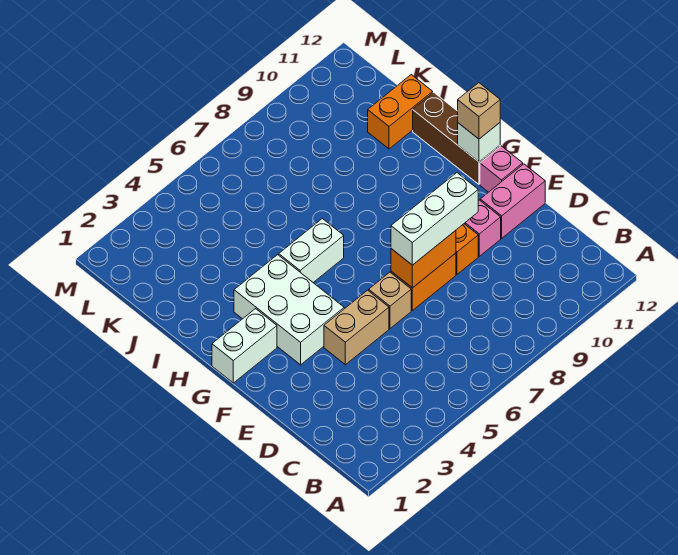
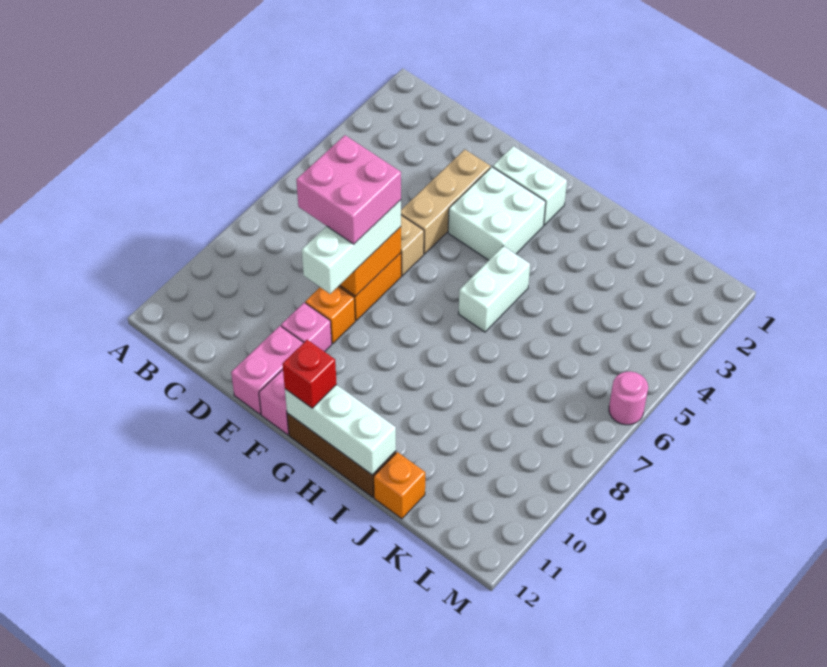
none -> pink brick D7:E8 level 4
tan brick E4:E5 level 1 -> tan brick E3:E5 level 1
white brick F3:H4 level 1 -> white brick F3:G4 level 1
white brick G1:G2 level 1 -> white brick F2:G2 level 1
white brick G12 level 2 -> white brick G12:I12 level 2
tan brick G12 level 3 -> red brick G12 level 3
orange brick J11:J12 level 1 -> orange brick J12 level 1
none -> pink round brick M6 level 1

